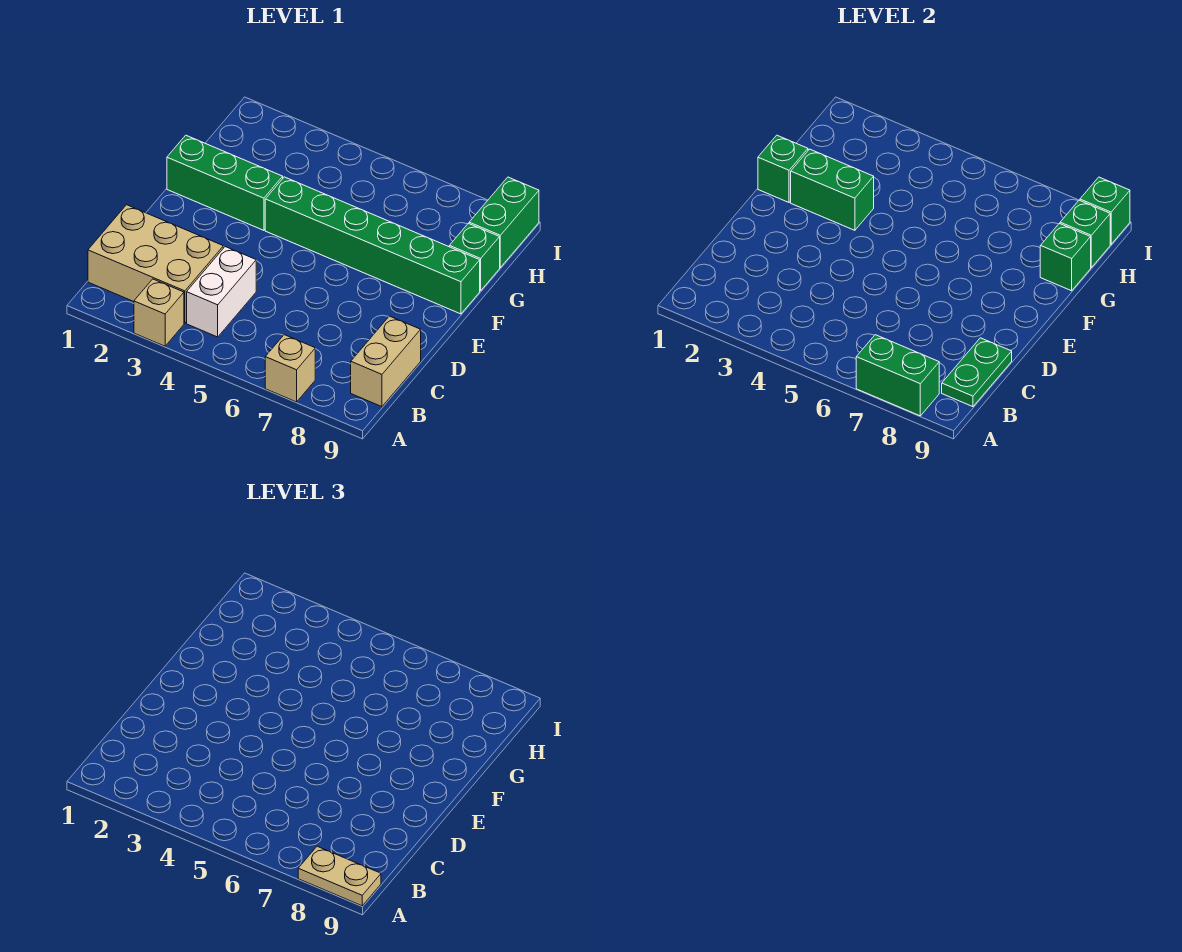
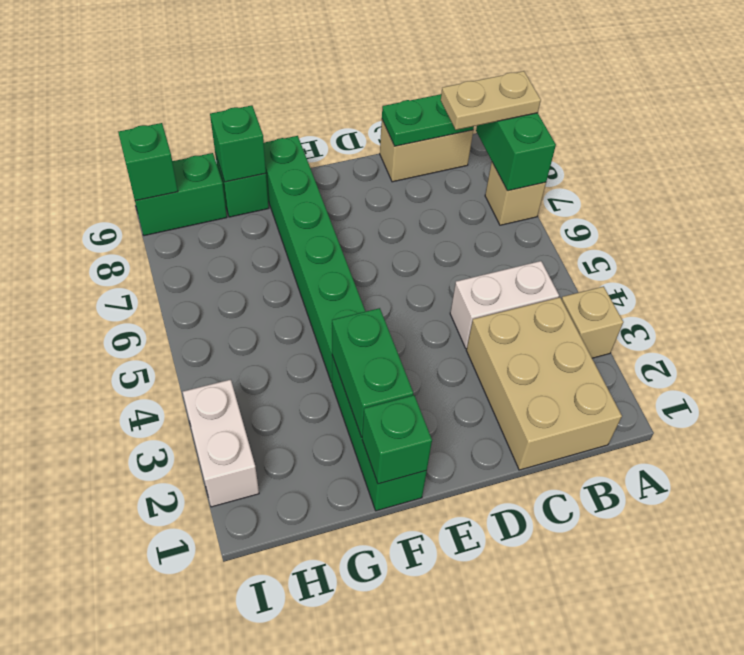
tan plate A8:A9 level 3 -> tan plate A8:B8 level 3
green brick H9 level 2 -> none
none -> white brick I2:I3 level 1

